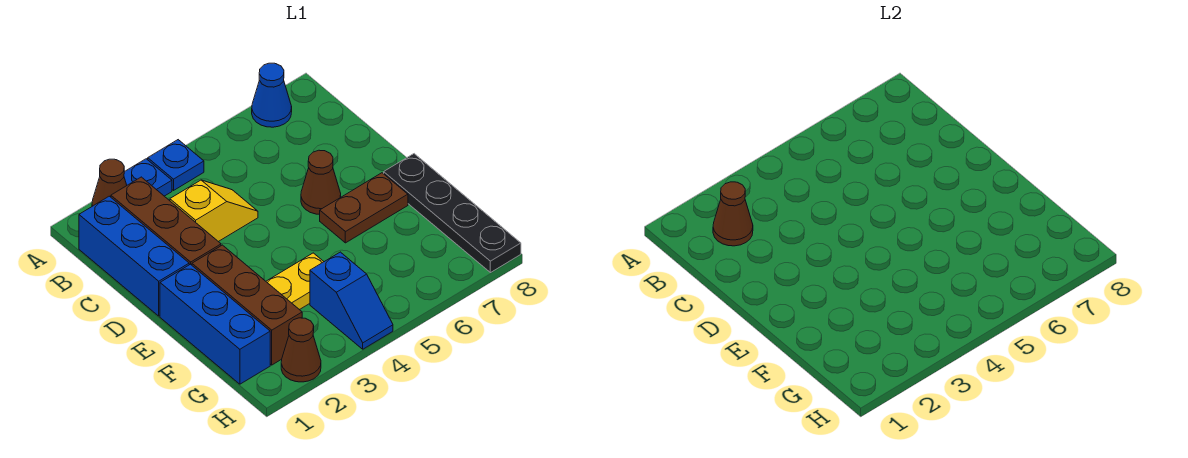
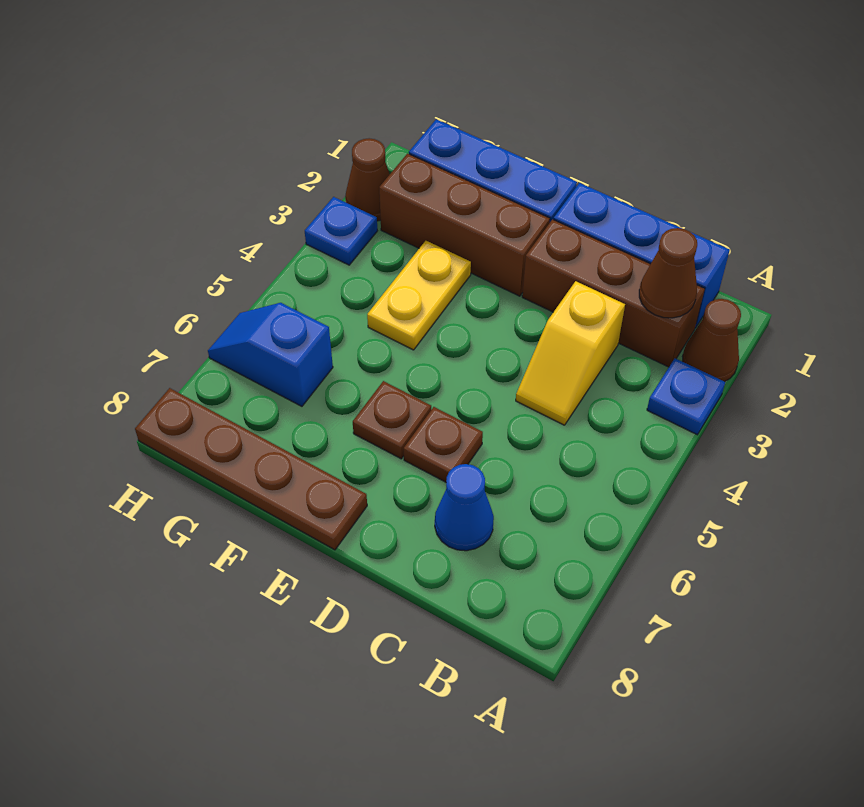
blue plate A4 level 1 -> blue plate H3 level 1
blue cone A7 level 1 -> blue cone C7 level 1
brown cone D6 level 1 -> brown plate D6 level 1
brown plate E6:E7 level 1 -> brown plate E6 level 1
black plate E8:H8 level 1 -> brown plate E8:H8 level 1
blue slope G4:H4 level 1 top G -> blue slope G6:H6 level 1 top G

